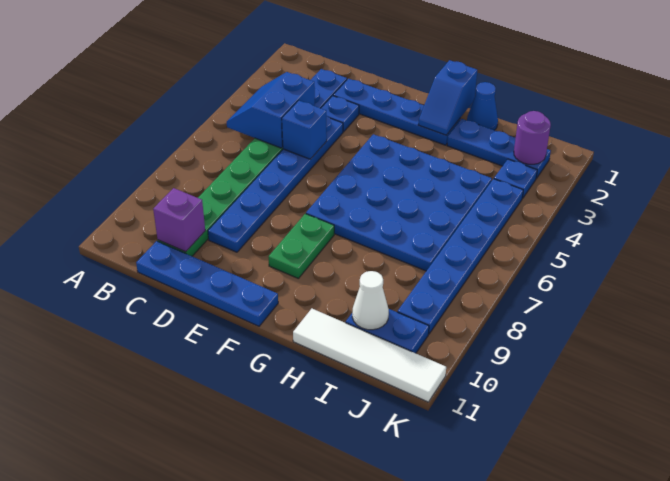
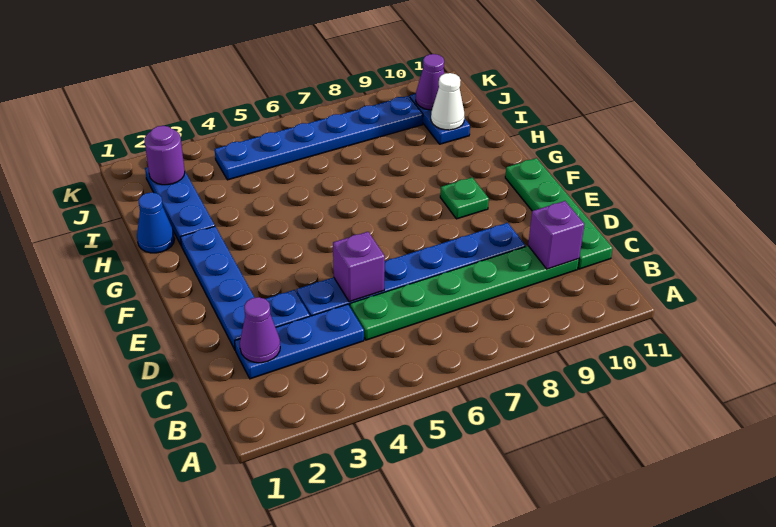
blue slope B4:C5 level 2 top C -> none
none -> purple cone C2 level 2
blue plate C11:F11 level 1 -> green plate C11:F11 level 1
blue brick D5 level 2 -> purple brick D5 level 2
blue plate F4:I7 level 1 -> none
green plate F8:F9 level 1 -> green plate F9 level 1
blue slope G1:G2 level 2 top 1 -> none
white tile H11:K11 level 1 -> none
blue plate J3 level 1 -> none
none -> purple cone J10 level 2

